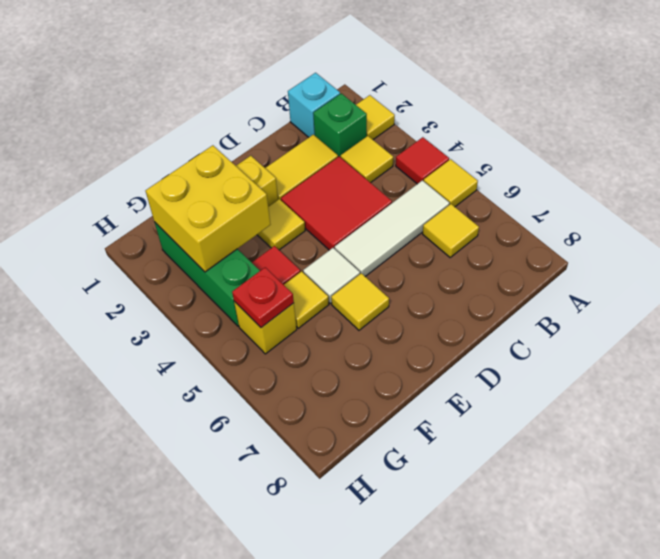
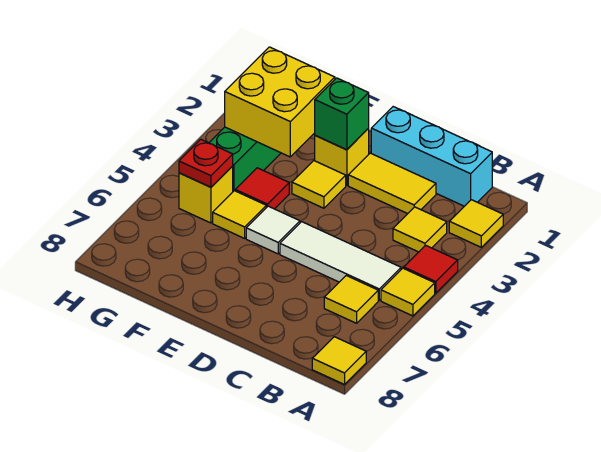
cyan brick B1 level 1 -> cyan brick B1:D1 level 1
green brick B2 level 1 -> green brick E2 level 2
red tile C3:D4 level 1 -> none
yellow tile E6 level 1 -> yellow tile A8 level 1

